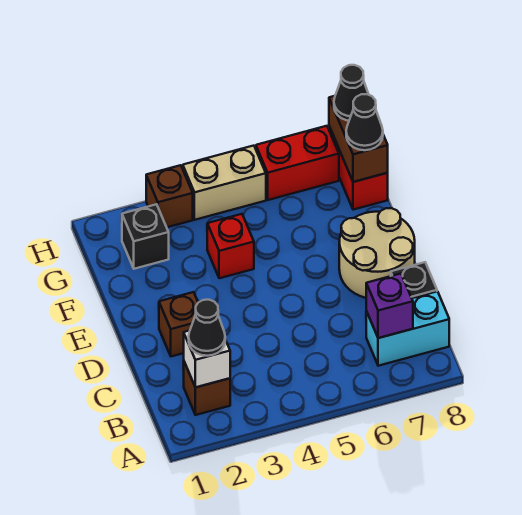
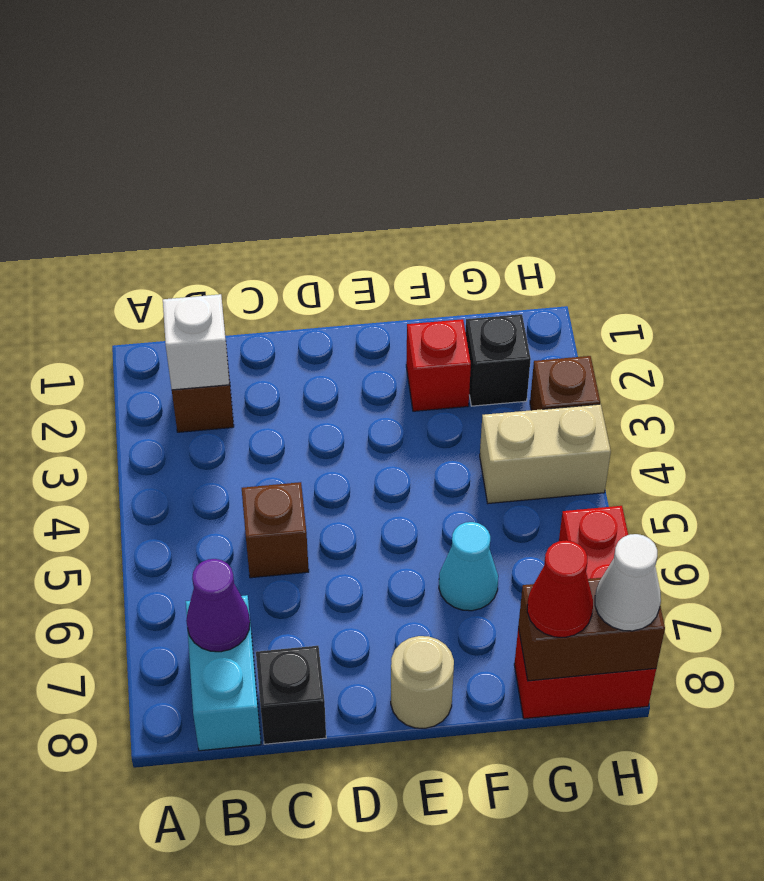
black cone B2 level 3 -> none
purple brick B7 level 2 -> purple cone B7 level 2
brown brick D2 level 1 -> brown brick C5 level 1
tan round brick D7:E8 level 1 -> tan round brick E8 level 1
red brick F4 level 1 -> red brick F2 level 1
none -> cyan cone F6 level 1
black cone G8 level 3 -> red cone G8 level 3
tan brick H4:H5 level 1 -> tan brick G4:H4 level 1
black cone H8 level 3 -> white cone H8 level 3

